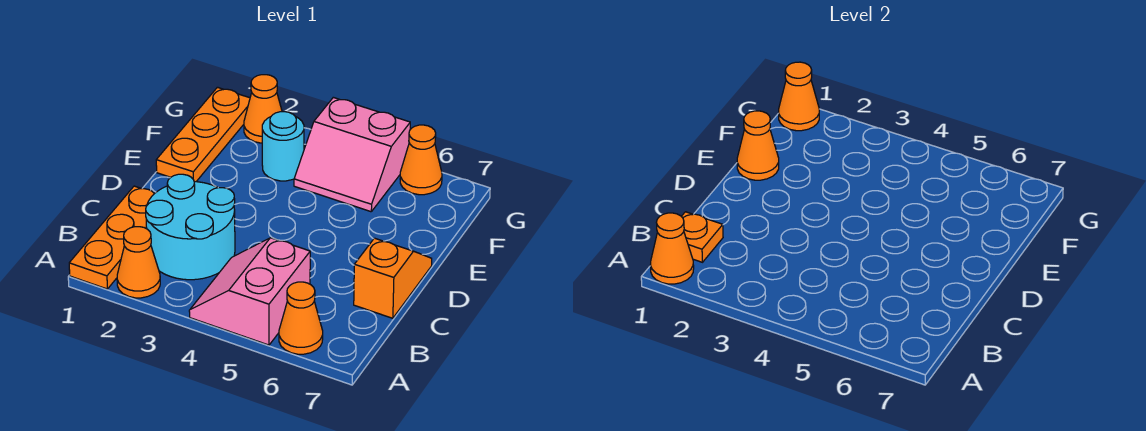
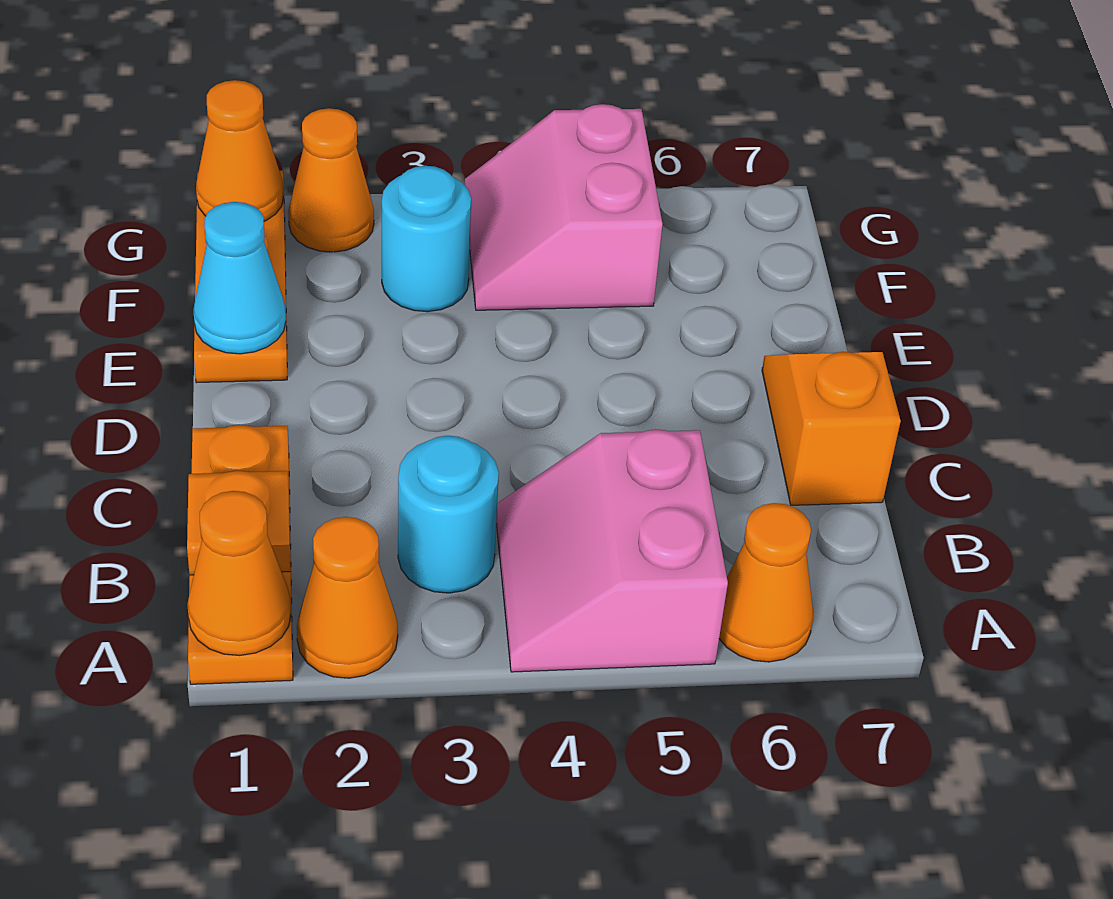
cyan round brick B2:C3 level 1 -> cyan round brick B3 level 1
orange cone E1 level 2 -> cyan cone E1 level 2
pink slope F4:G5 level 1 top G -> pink slope F4:G5 level 1 top 5
orange cone G6 level 1 -> none

